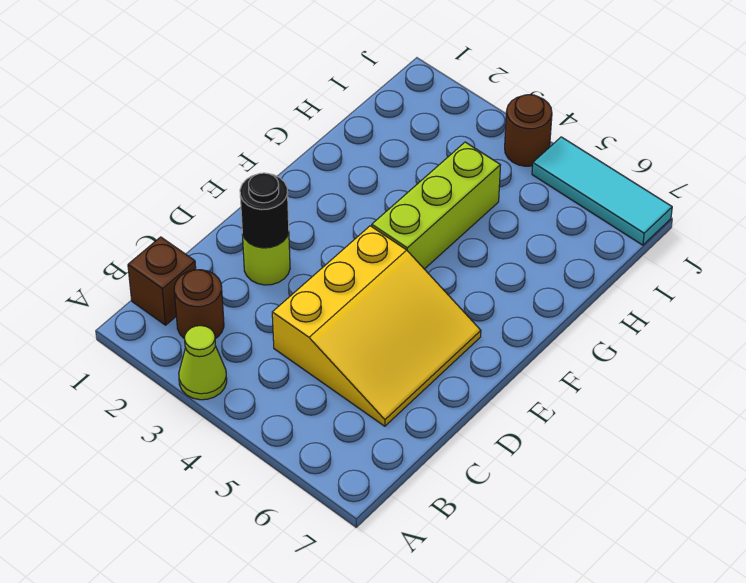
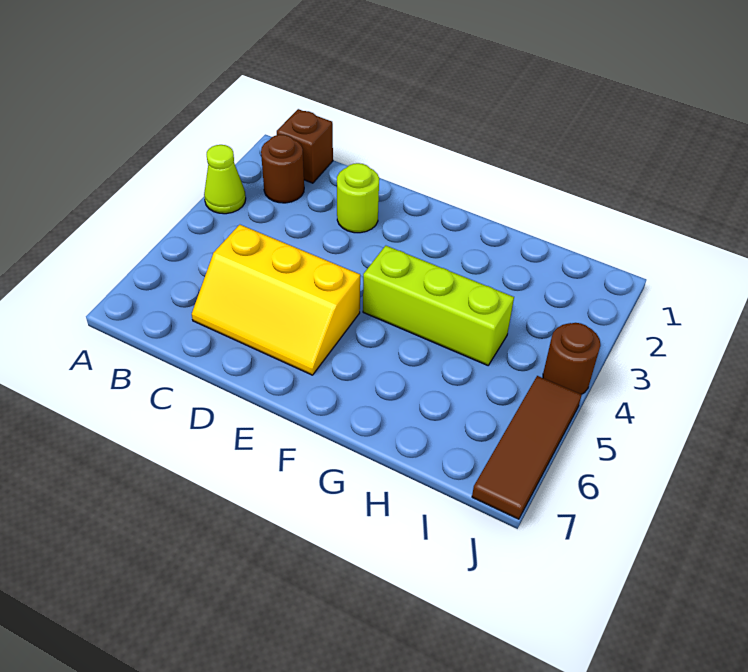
yellow slope C4:E6 level 1 top 4 -> yellow slope C5:E6 level 1 top 5
black round brick D2 level 2 -> none
cyan tile J5:J7 level 1 -> brown tile J5:J7 level 1

